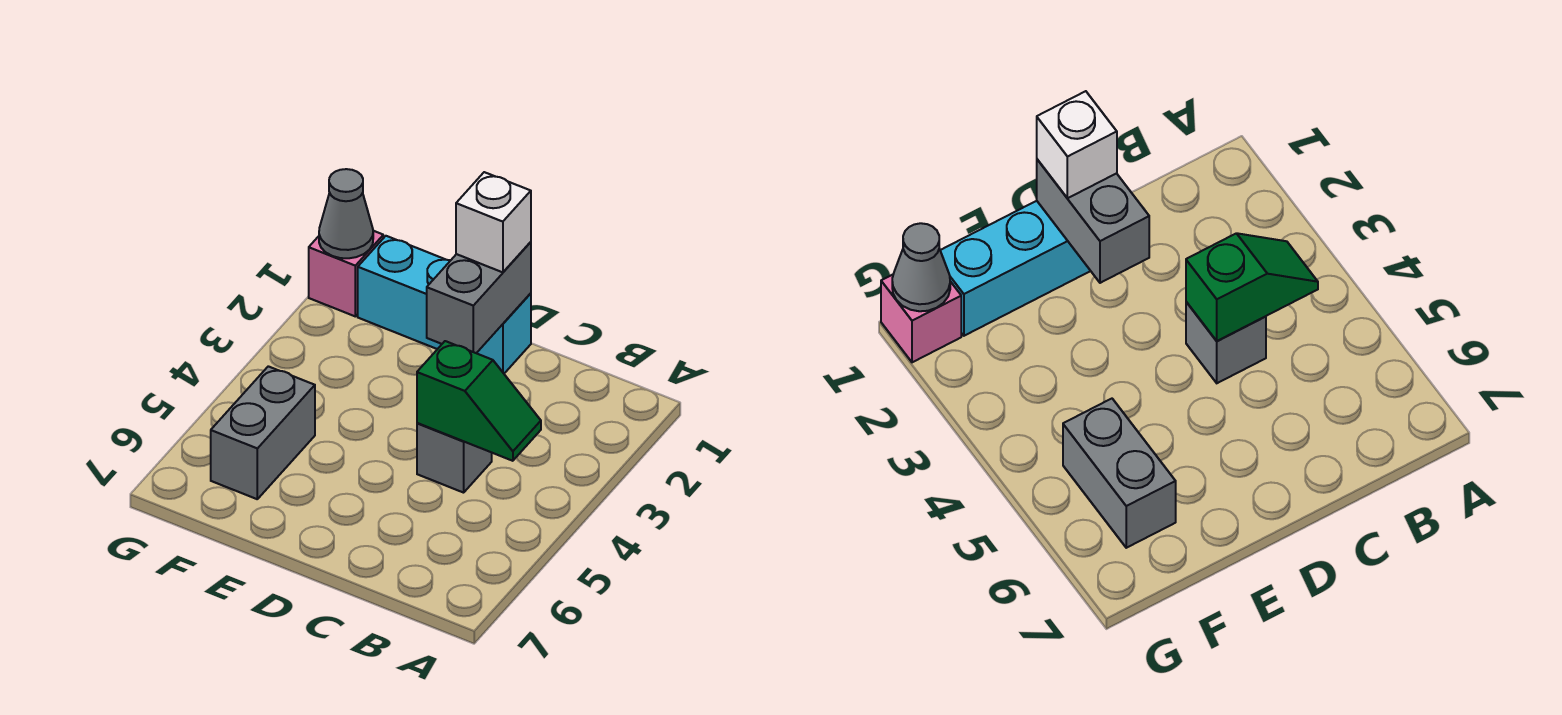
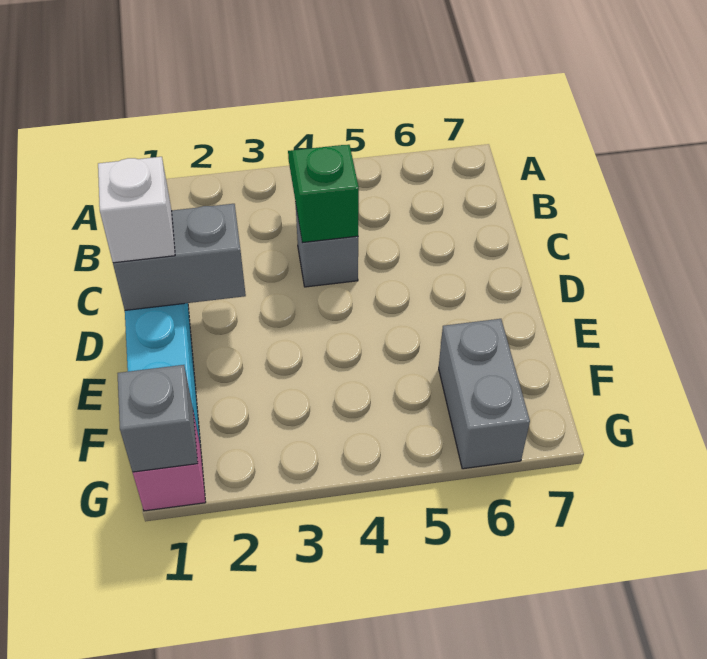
grey brick F5:F6 level 1 -> grey brick F6:G6 level 1
grey cone G1 level 2 -> grey brick G1 level 2

